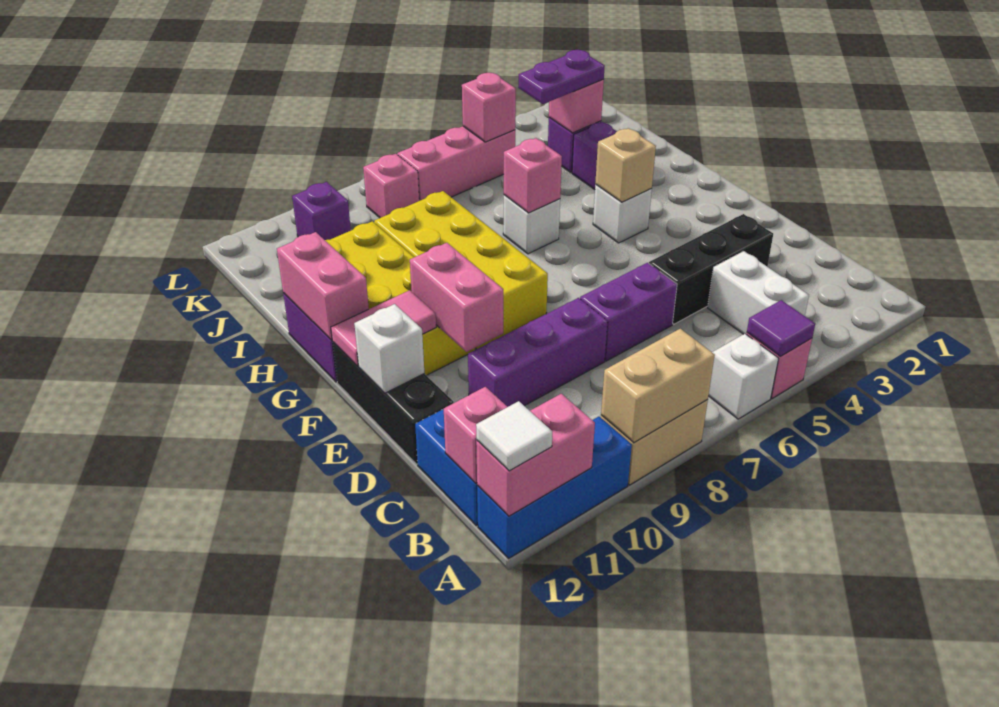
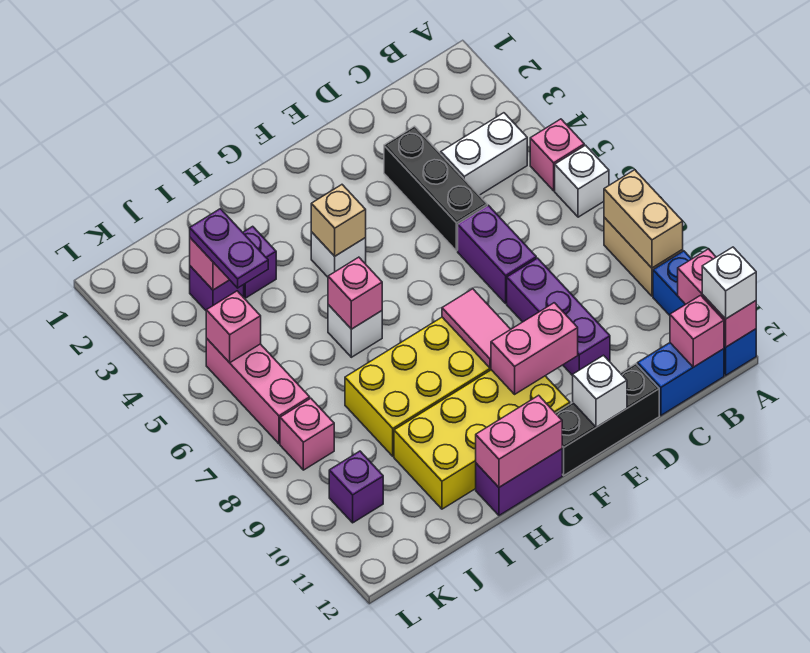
purple tile A5 level 2 -> none
white tile A12 level 3 -> white brick A12 level 3
pink tile F11:F12 level 2 -> pink tile F8:F9 level 2

